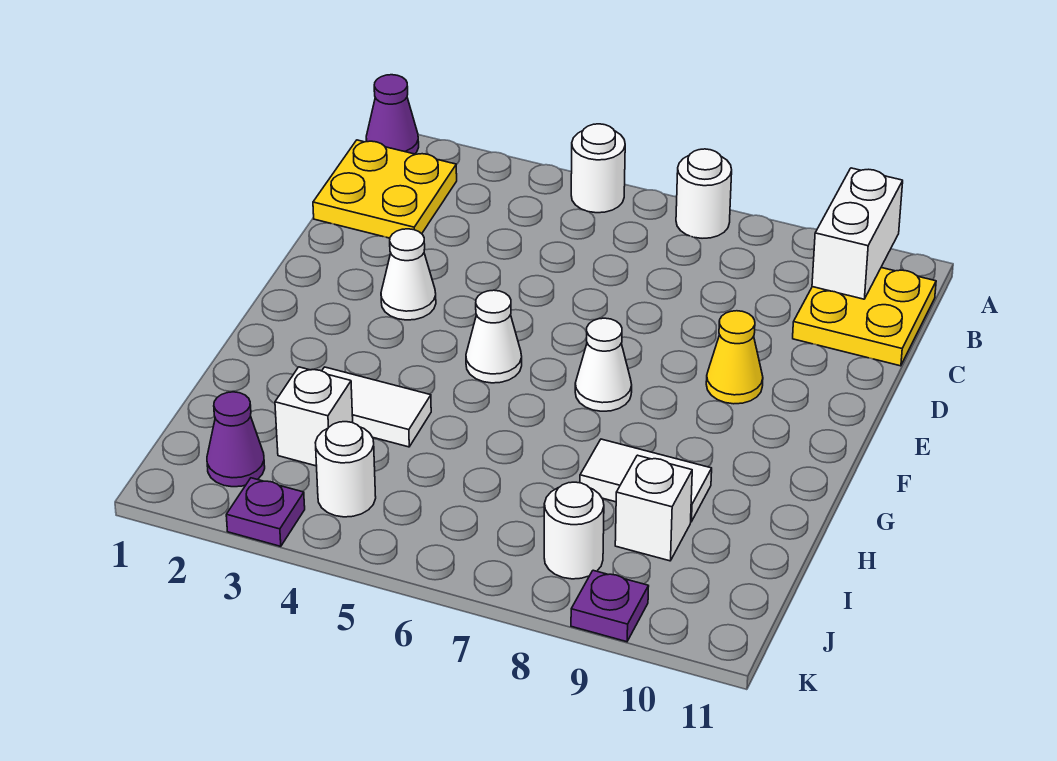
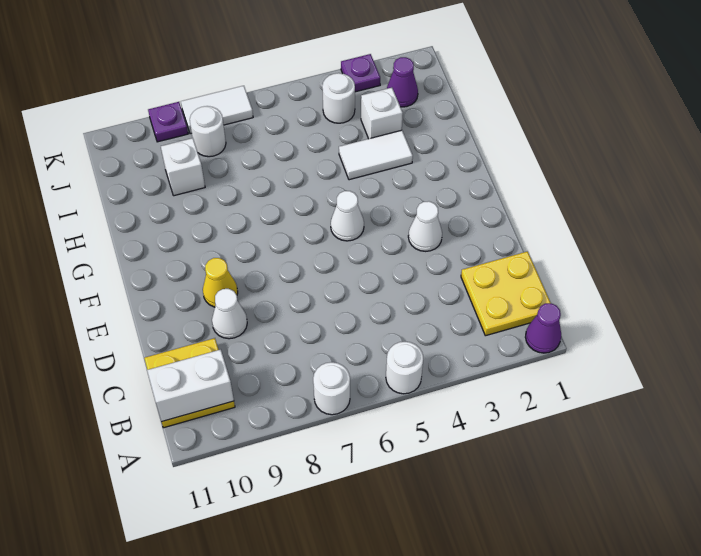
white brick A10:B10 level 2 -> white brick B10:B11 level 2
white cone F7 level 1 -> white cone D9 level 1
white tile H8:H9 level 1 -> white tile K7:K8 level 1

